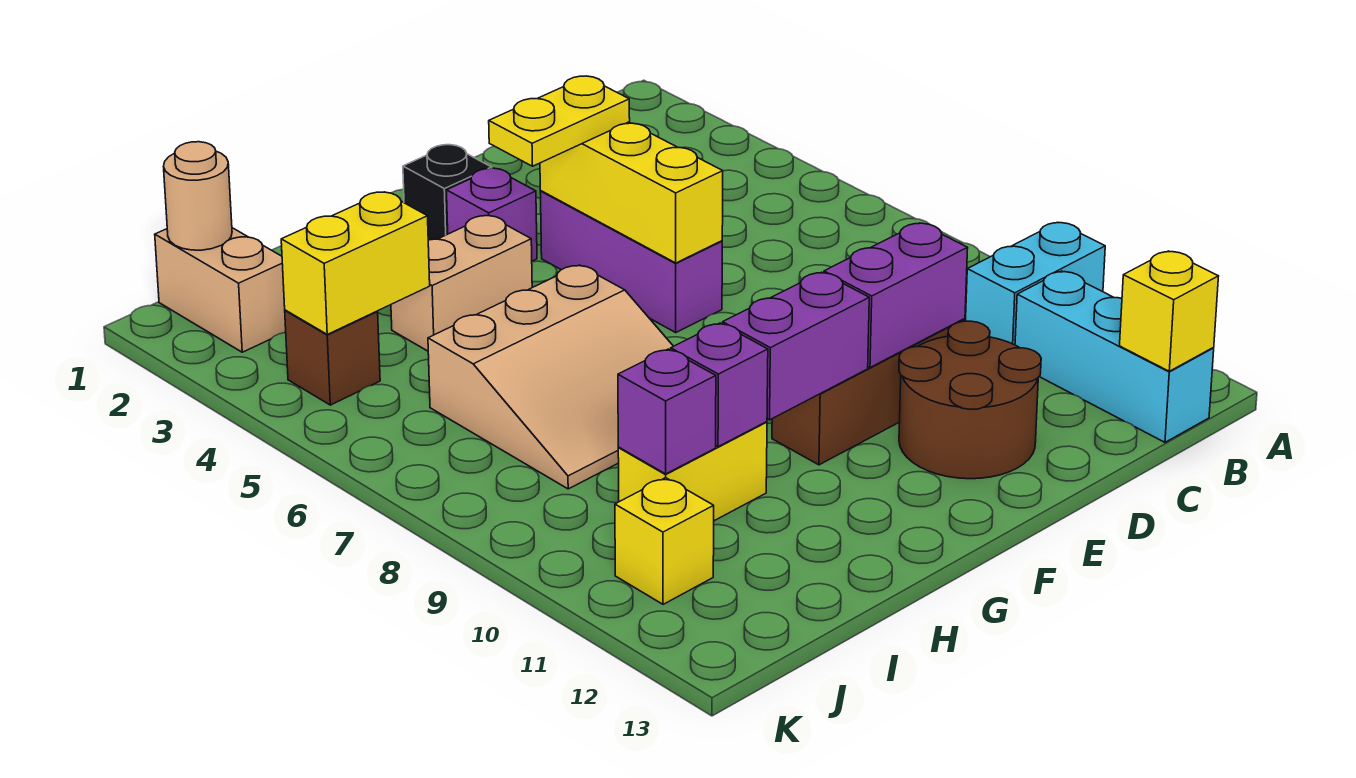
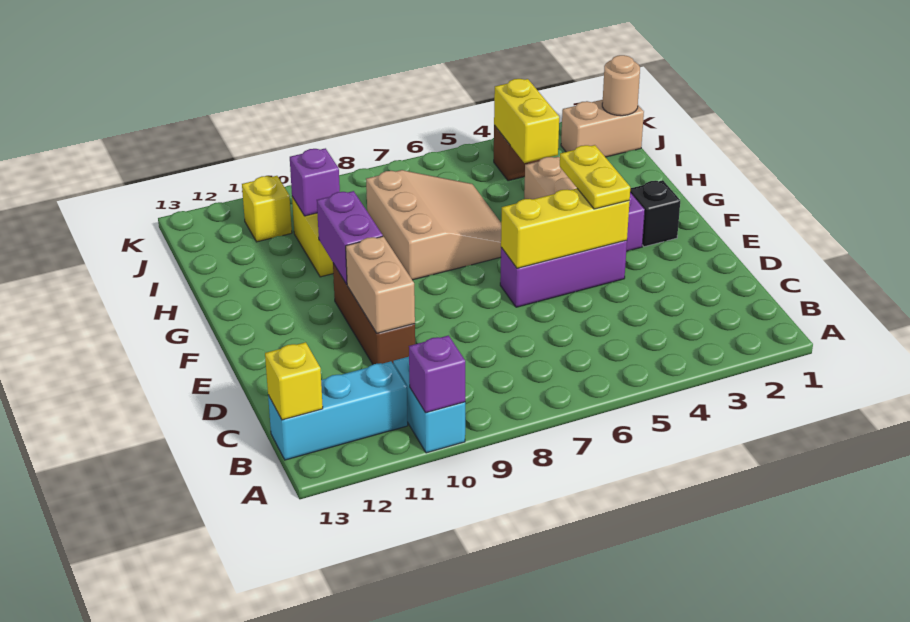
purple brick D10:E10 level 2 -> tan brick D10:E10 level 2
brown round brick D11:E12 level 1 -> none
tan slope G6:I8 level 1 top 6 -> tan slope G6:I8 level 1 top 8
purple brick H10 level 2 -> purple brick A10 level 2

